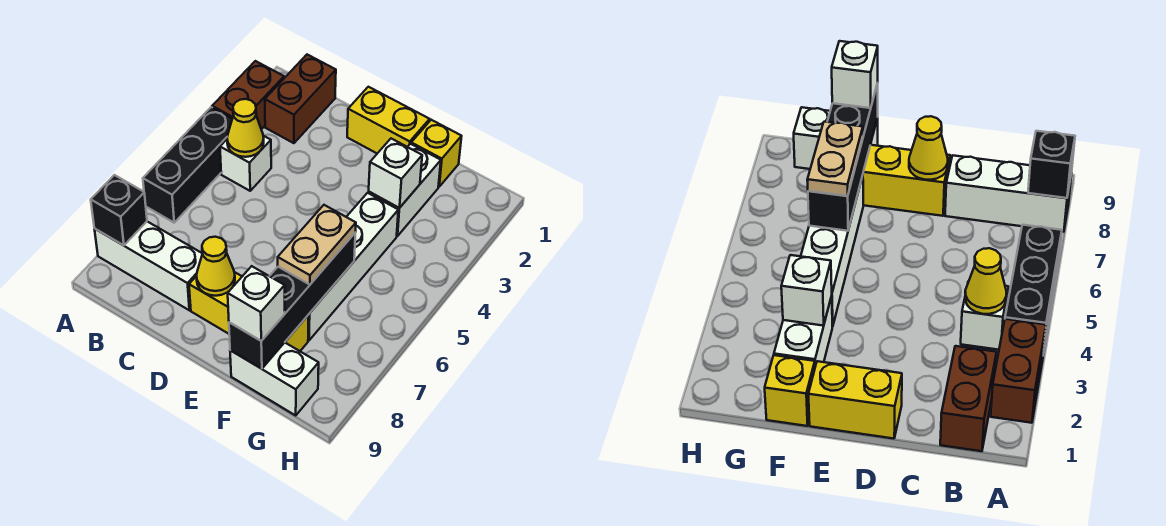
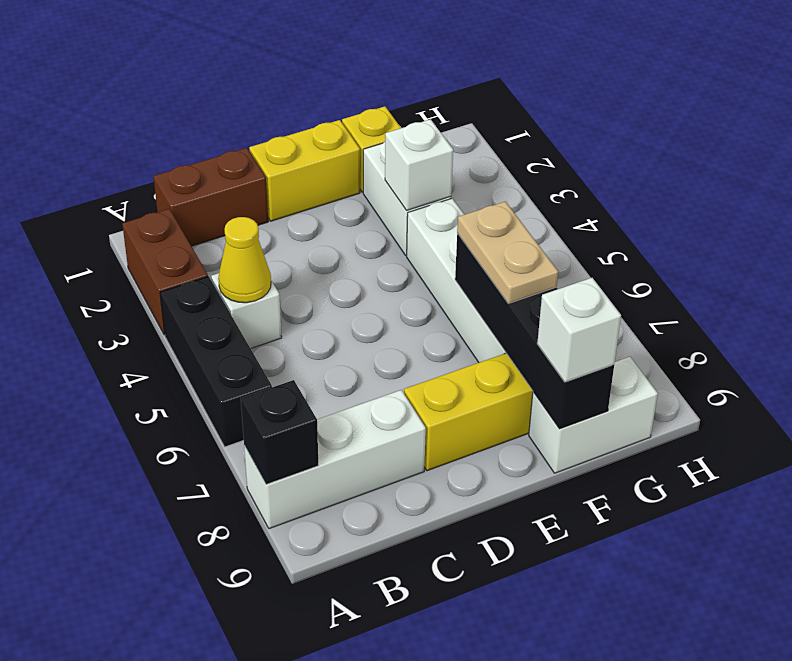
brown brick B1:B2 level 1 -> brown brick B1:C1 level 1
yellow cone D8 level 2 -> none

